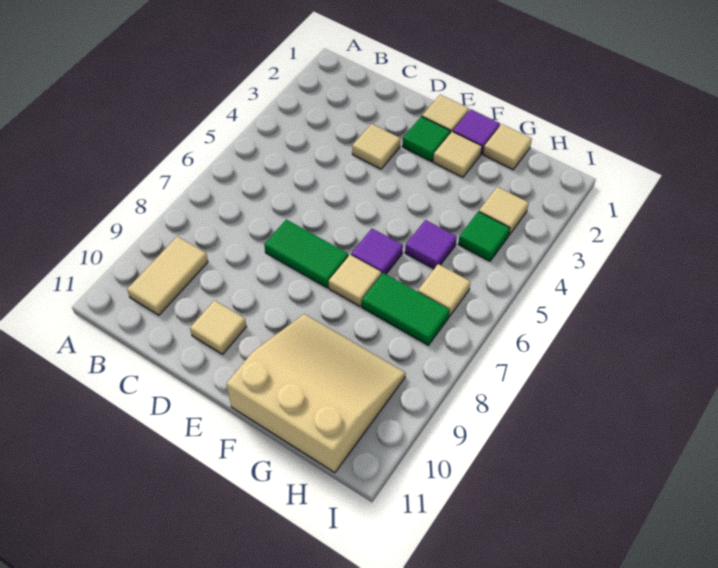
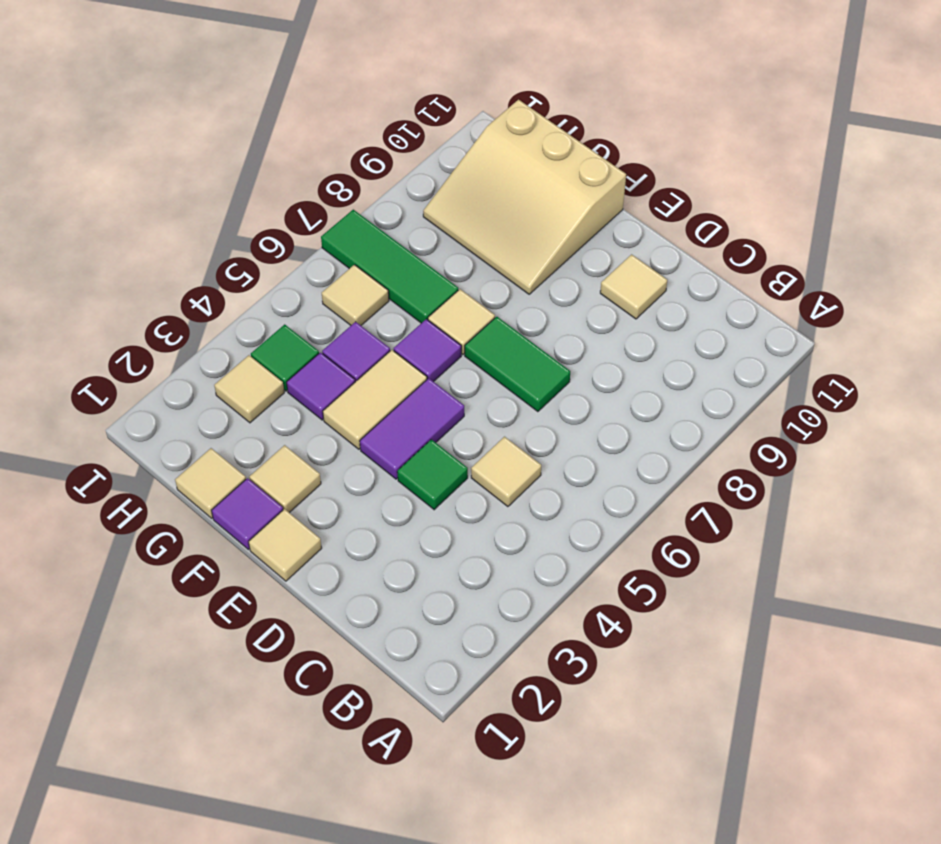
tan tile B9:B10 level 1 -> tan tile F4:F5 level 1
tan tile D3 level 1 -> tan tile C5 level 1
green tile E2 level 1 -> green tile D4 level 1
none -> purple tile E4:E5 level 1
none -> purple tile G4 level 1
green tile G7:H7 level 1 -> green tile G7:I7 level 1

